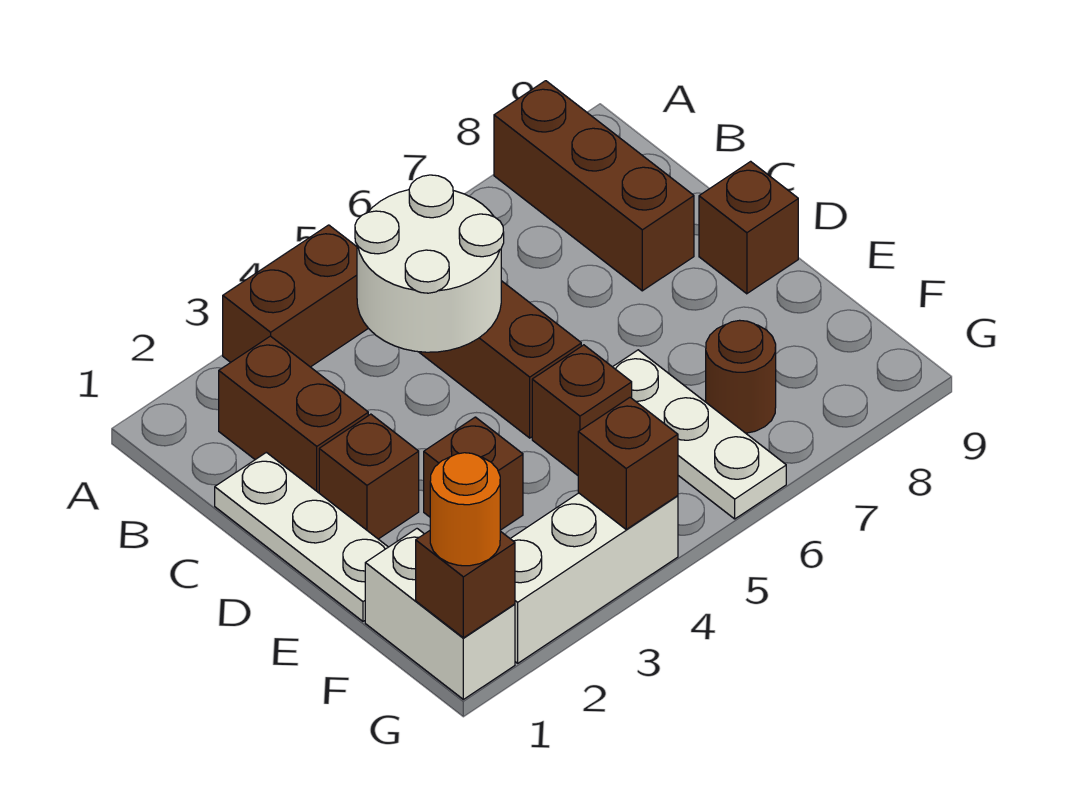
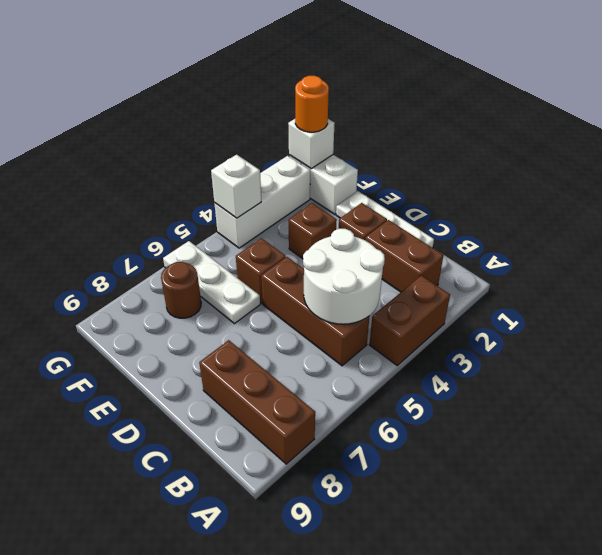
brown brick D9 level 1 -> none
brown brick G1 level 2 -> white brick G1 level 2
brown brick G4 level 2 -> white brick G4 level 2

